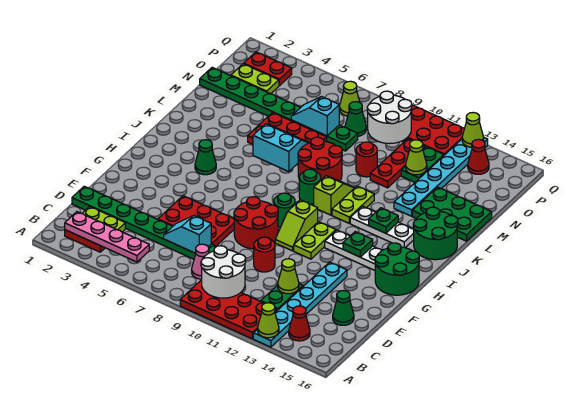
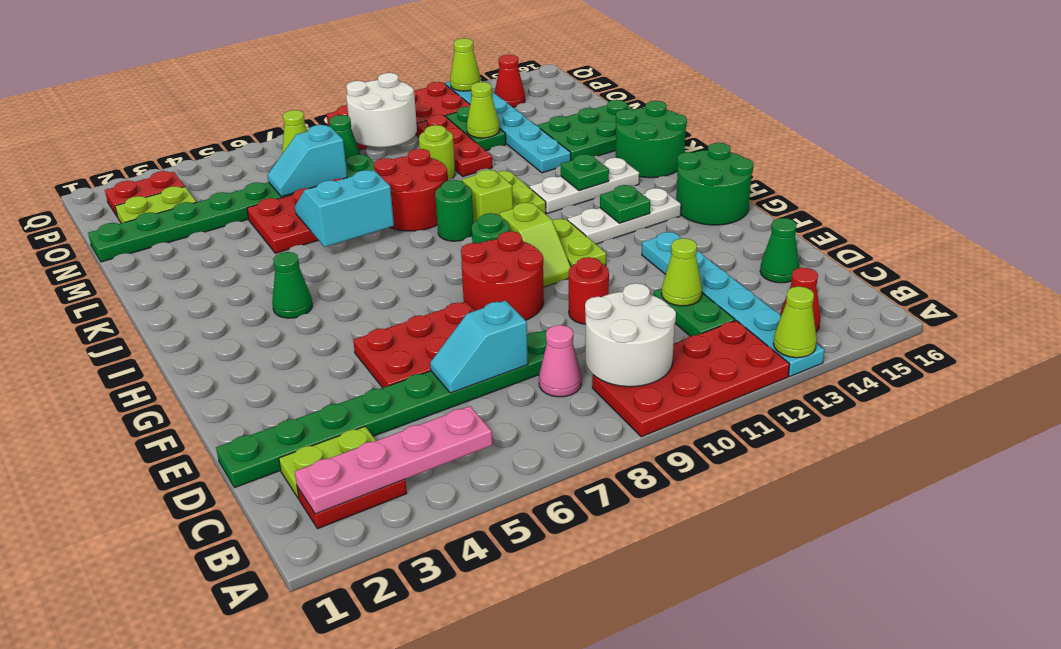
red round brick M10 level 1 -> lime round brick M10 level 1

